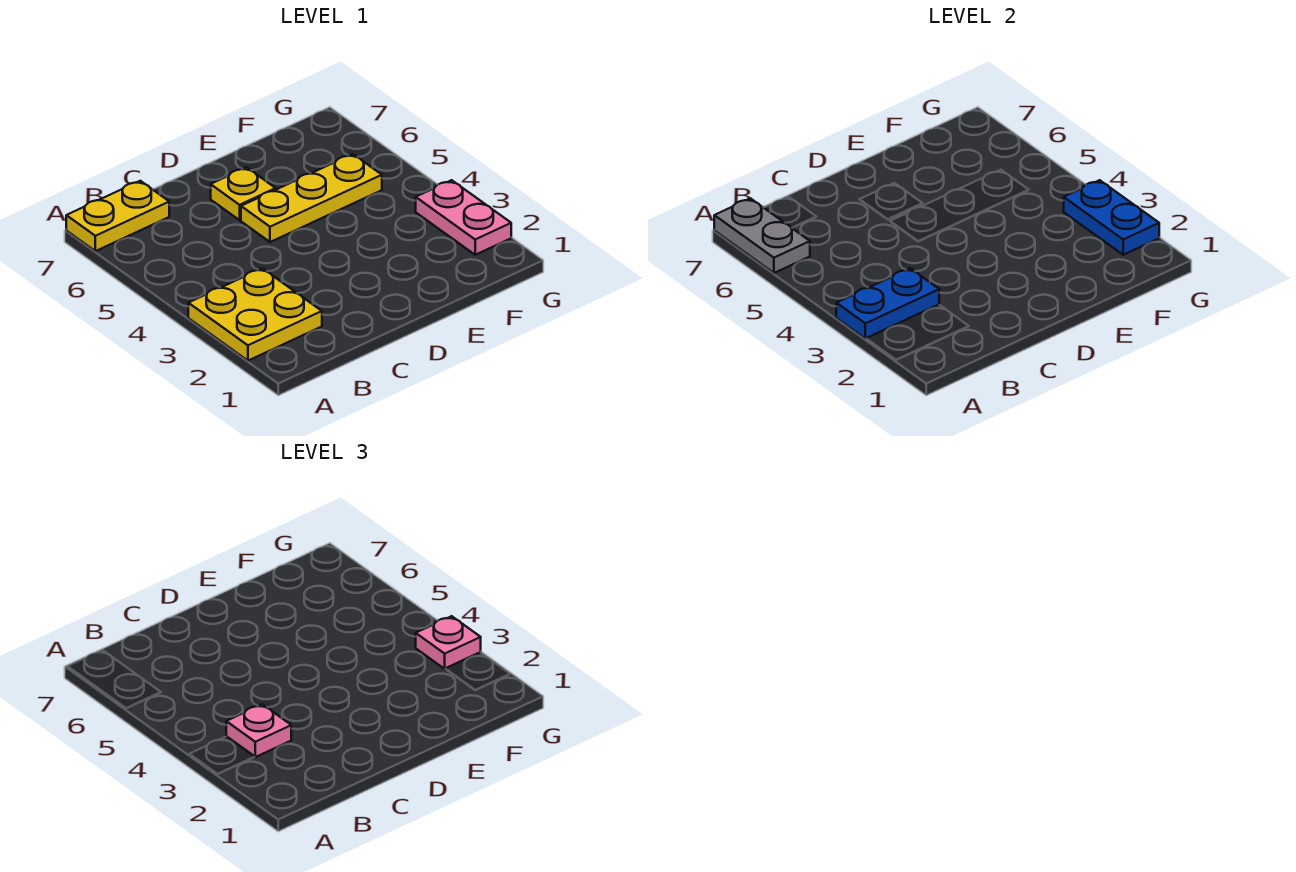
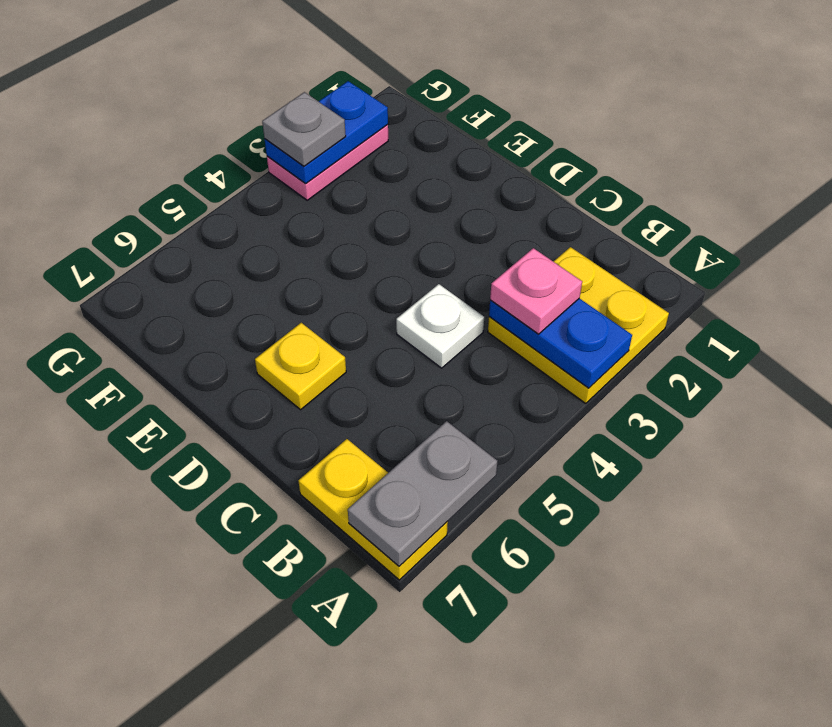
none -> white plate C4 level 1
yellow plate D5:F5 level 1 -> none
pink plate G3 level 3 -> grey plate G3 level 3

